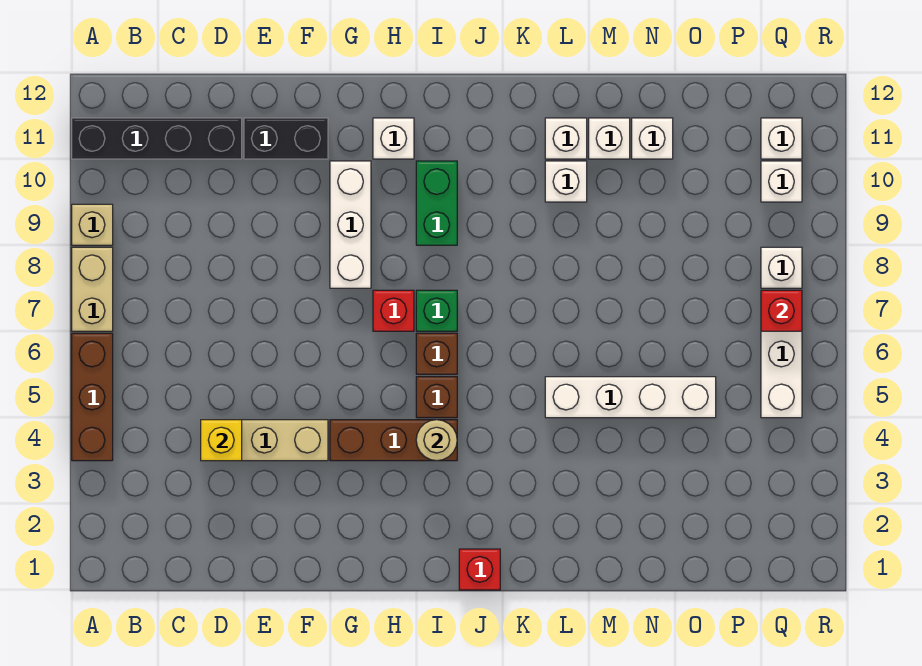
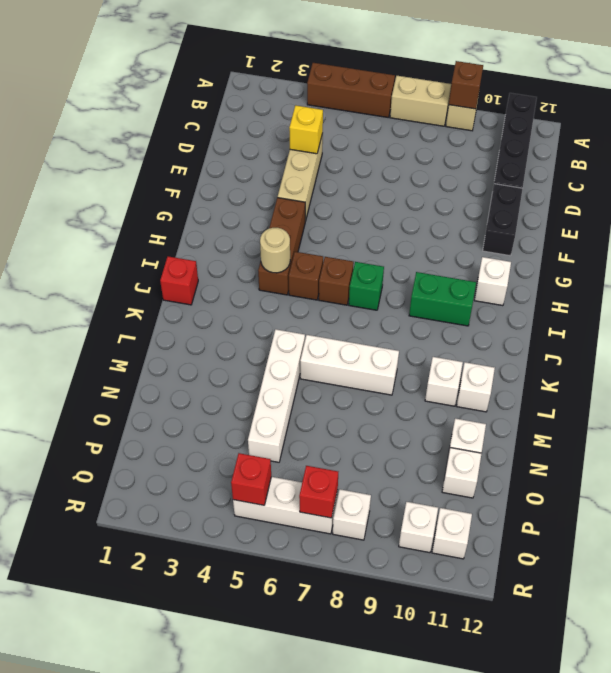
none -> brown brick A9 level 2
white brick G8:G10 level 1 -> white brick L6:L8 level 1
red brick H7 level 1 -> red brick Q5 level 2
white brick M11 level 1 -> white brick O11 level 1

